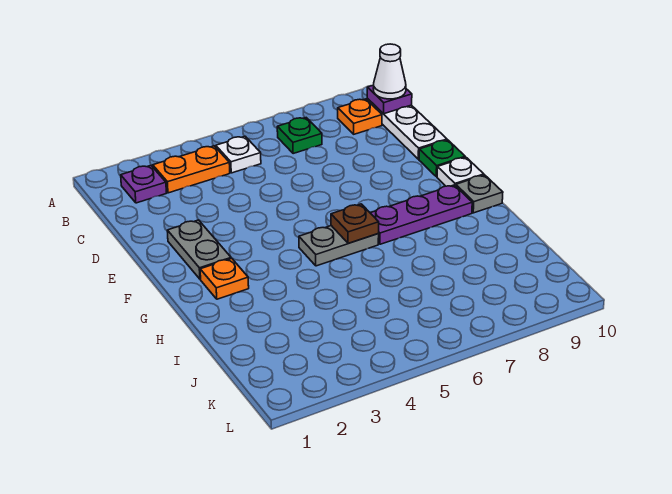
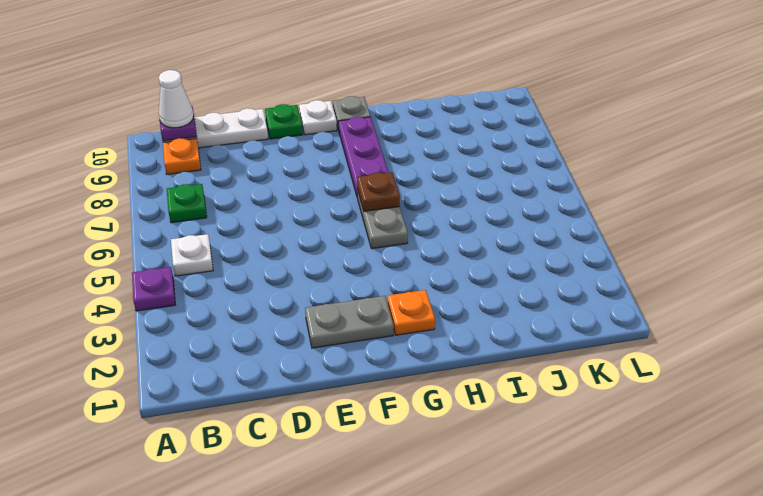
purple plate B2 level 1 -> purple plate A4 level 1
orange plate B3:B4 level 1 -> none

